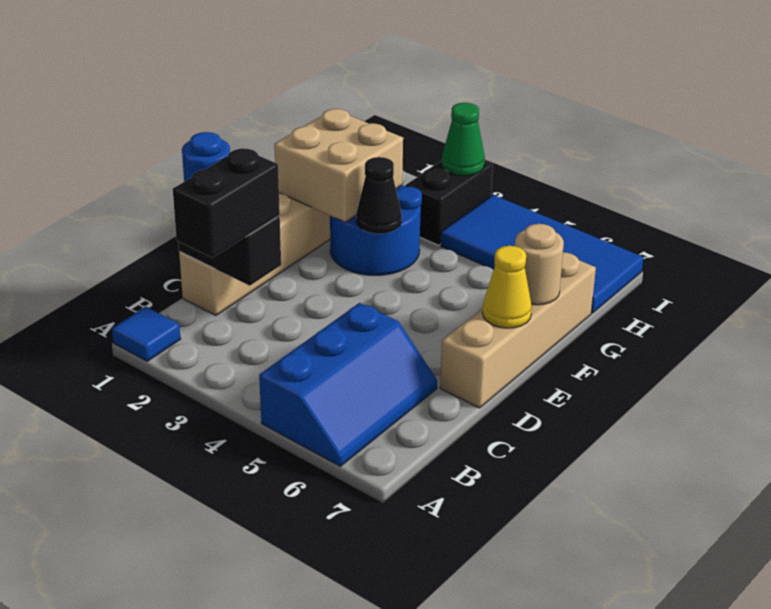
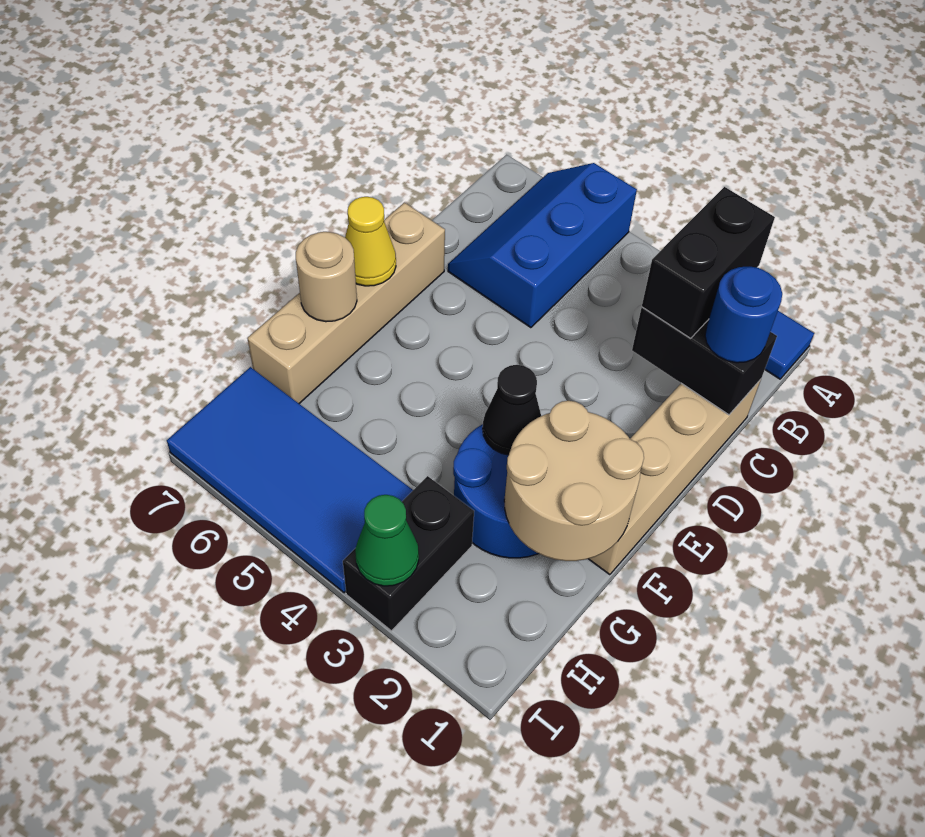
tan brick F1:G2 level 2 -> tan round brick F1:G2 level 2

